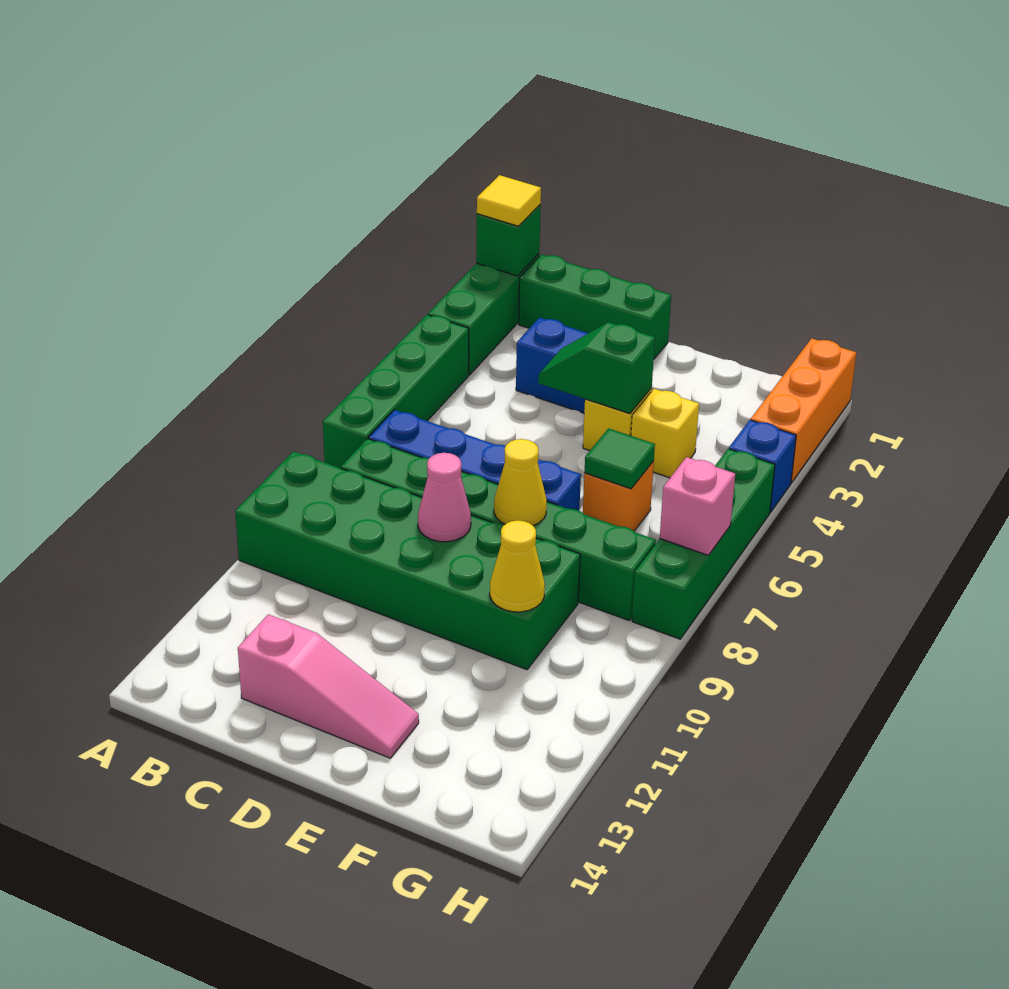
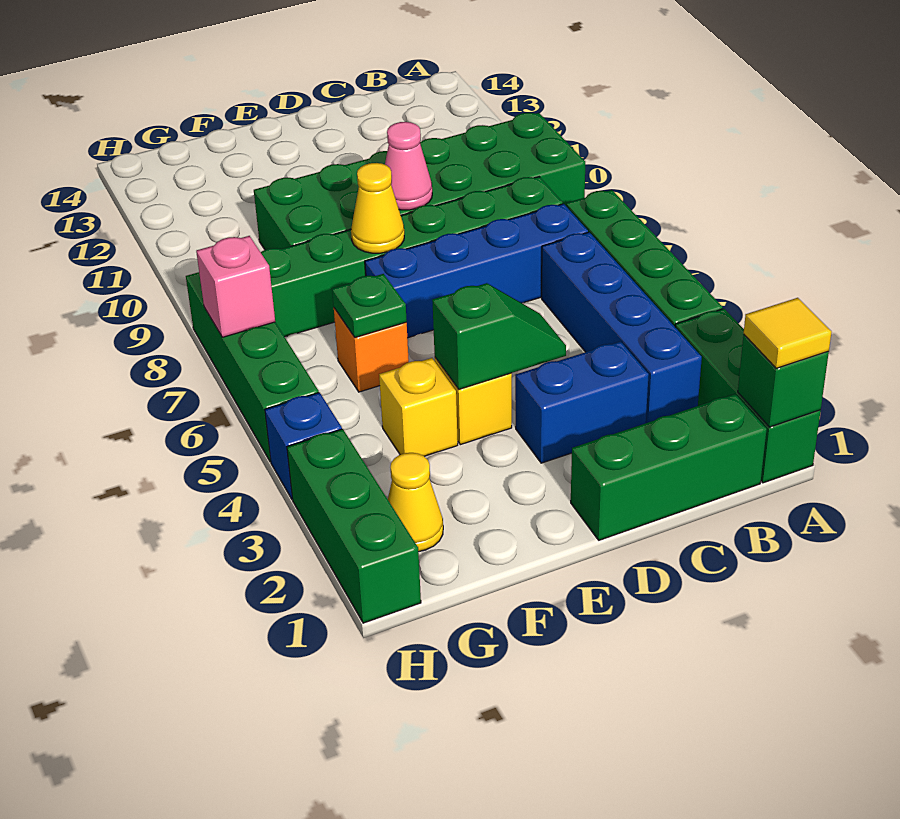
none -> blue brick B3:B6 level 1
pink slope C13:E13 level 1 top C -> none
green tile F6 level 2 -> green plate F6 level 2
yellow cone F10 level 2 -> yellow cone G2 level 1
orange brick H1:H3 level 1 -> green brick H1:H3 level 1

